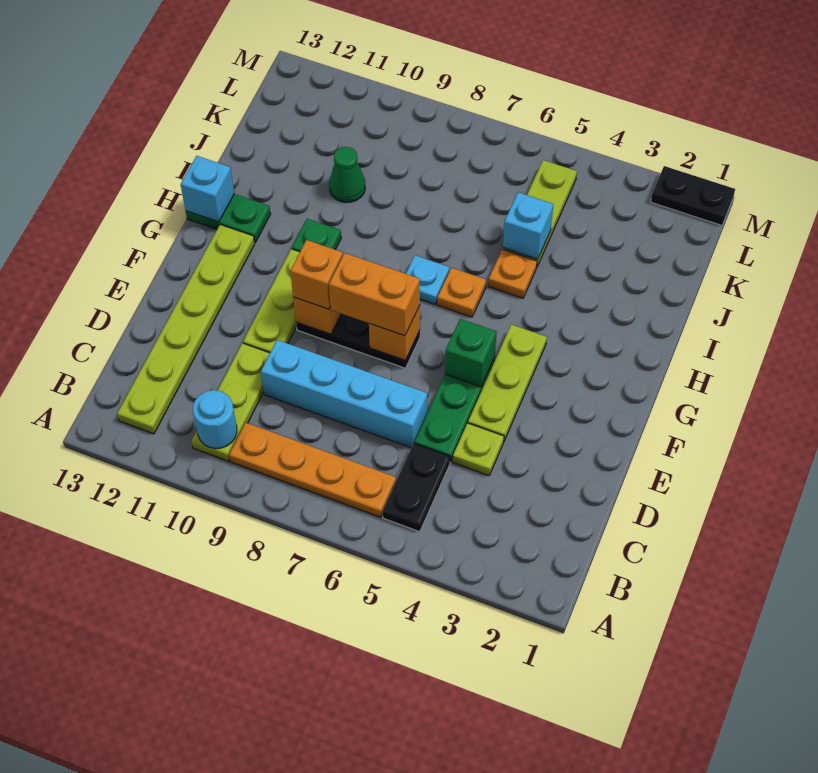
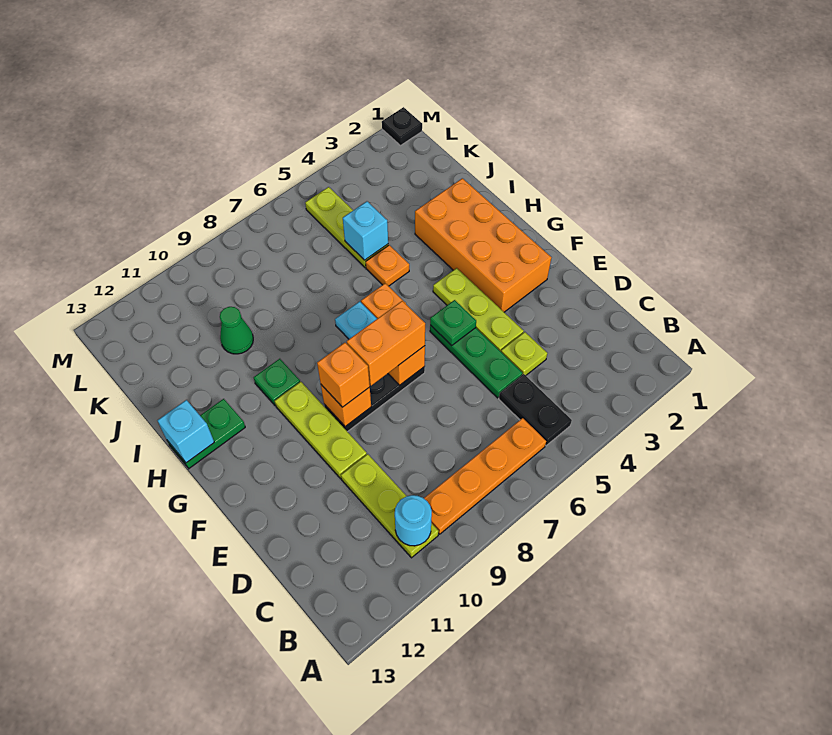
lime plate B12:G12 level 1 -> none
cyan brick D6:D9 level 1 -> none
none -> orange brick F2:I3 level 1
green brick F5 level 2 -> green plate F5 level 2
black plate M1:M2 level 1 -> black plate M1 level 1

